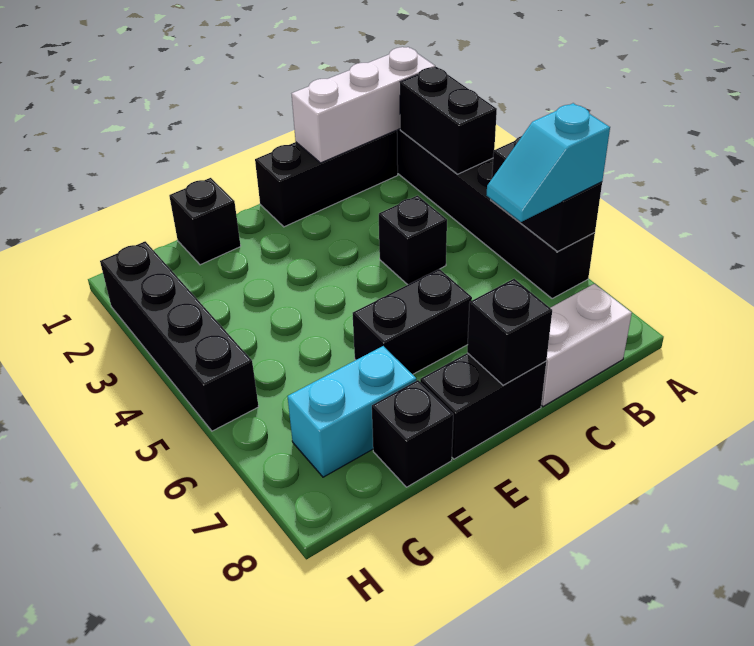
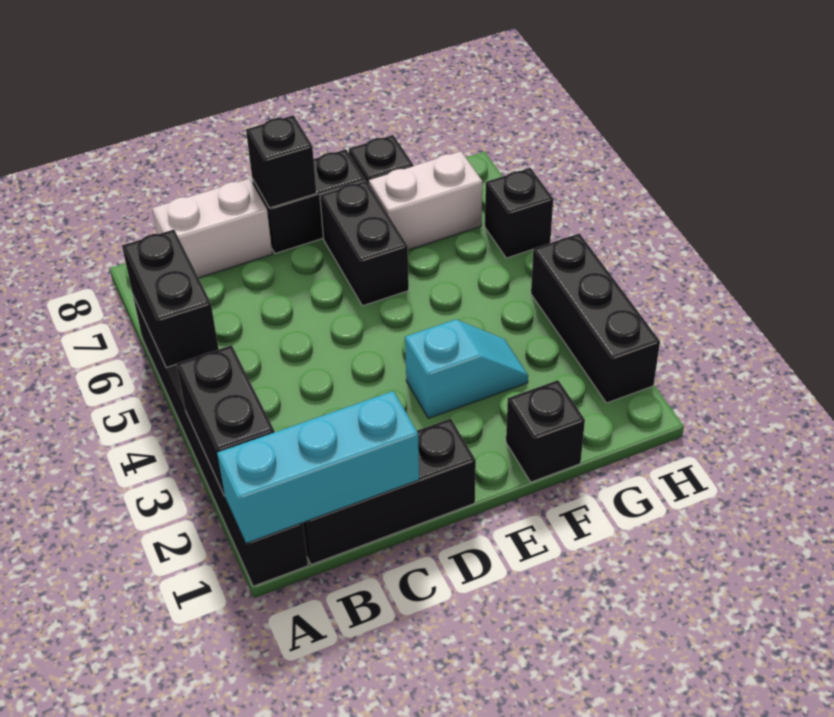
white brick A1:C1 level 2 -> cyan brick A1:C1 level 2
cyan slope A6:B6 level 3 top A -> cyan slope E3:F3 level 1 top E
black brick C4 level 1 -> black brick H6 level 1
black brick D6:E6 level 1 -> black brick E6:E7 level 1
cyan brick F7:G7 level 1 -> white brick F7:G7 level 1
black brick H2:H5 level 1 -> black brick H2:H4 level 1

